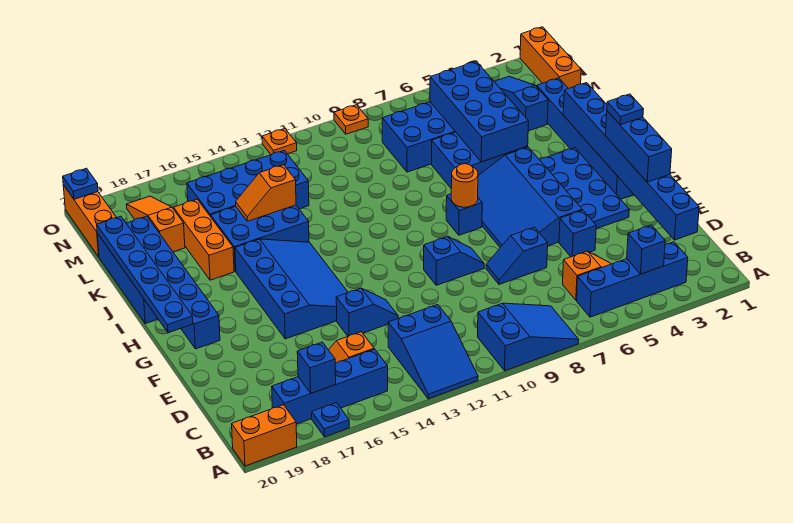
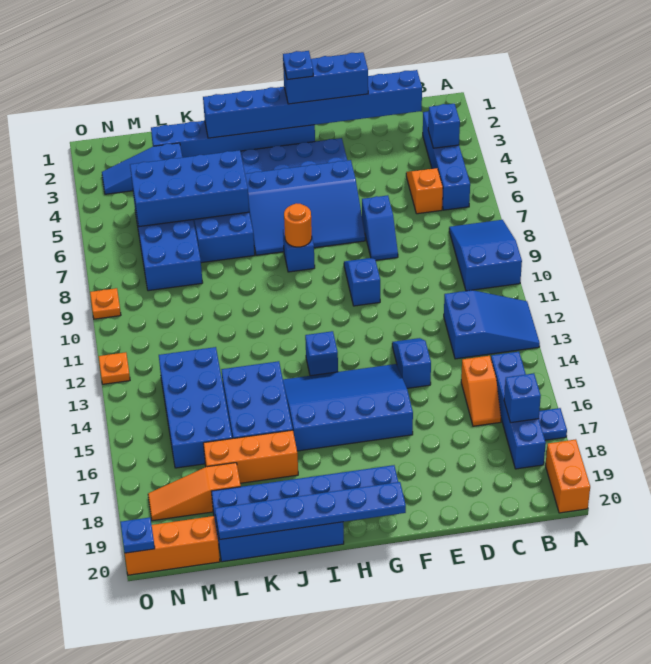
blue brick E5 level 1 -> blue brick H13 level 1
orange slope K14:K15 level 2 top 14 -> none
orange brick M1:O1 level 1 -> none

